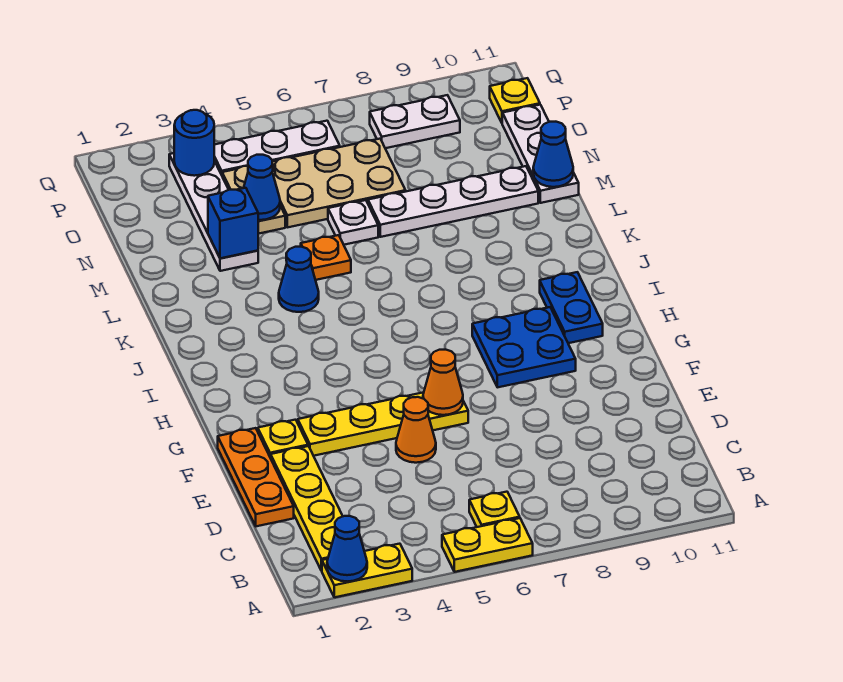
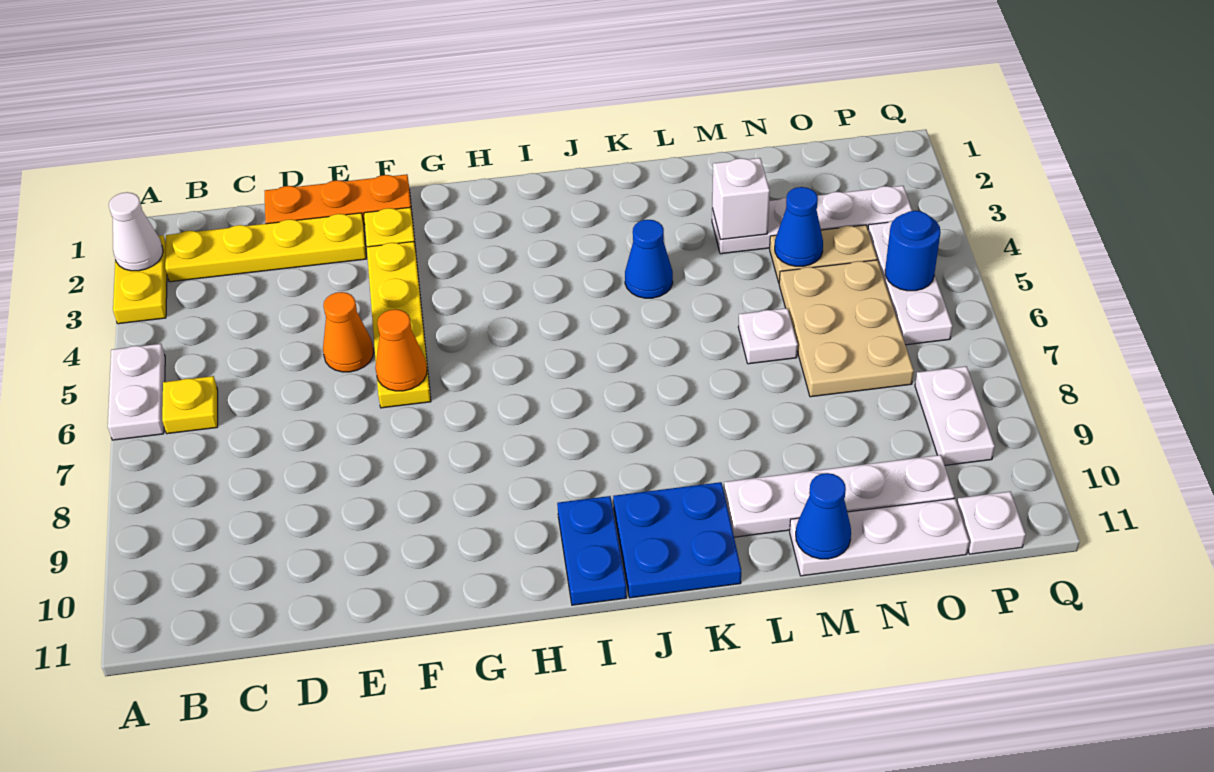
blue cone A2 level 2 -> white cone A2 level 2
yellow plate A5:A6 level 1 -> white plate A5:A6 level 1
blue plate G8:H9 level 1 -> blue plate J10:K11 level 1
blue plate H10:I10 level 1 -> blue plate I10:I11 level 1
orange plate L5 level 1 -> none
blue brick M3 level 2 -> white brick M3 level 2
white plate M7:M10 level 1 -> white plate L10:O10 level 1
blue round brick P3 level 2 -> blue round brick P5 level 2
yellow plate P11 level 1 -> white plate P11 level 1

